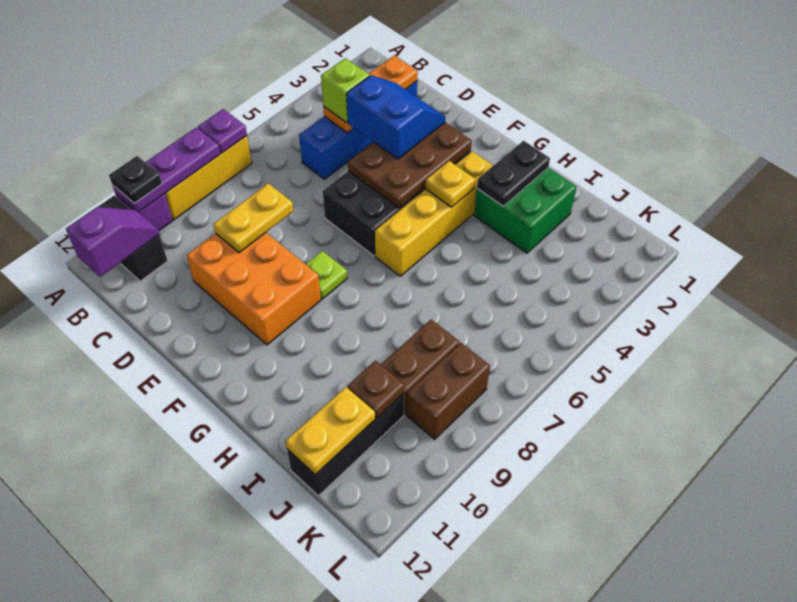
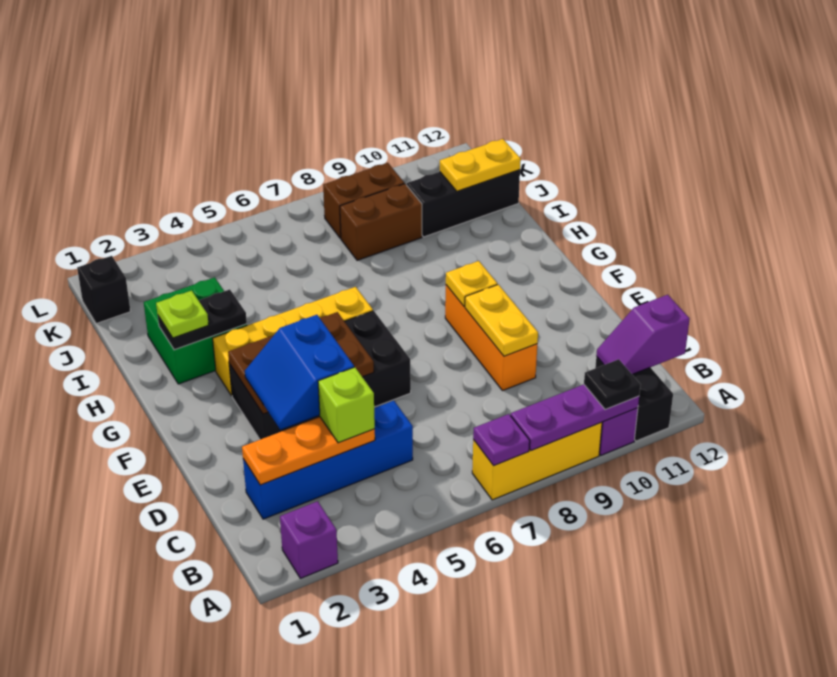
none -> purple brick A2 level 1
yellow plate D8:D9 level 2 -> yellow plate D9:E9 level 2
orange brick D9:F10 level 1 -> orange brick D9:F9 level 1
lime plate F8 level 1 -> lime plate H2 level 3
yellow plate G4 level 2 -> yellow plate F9 level 2
brown plate J10 level 2 -> none
none -> black brick K1 level 1

